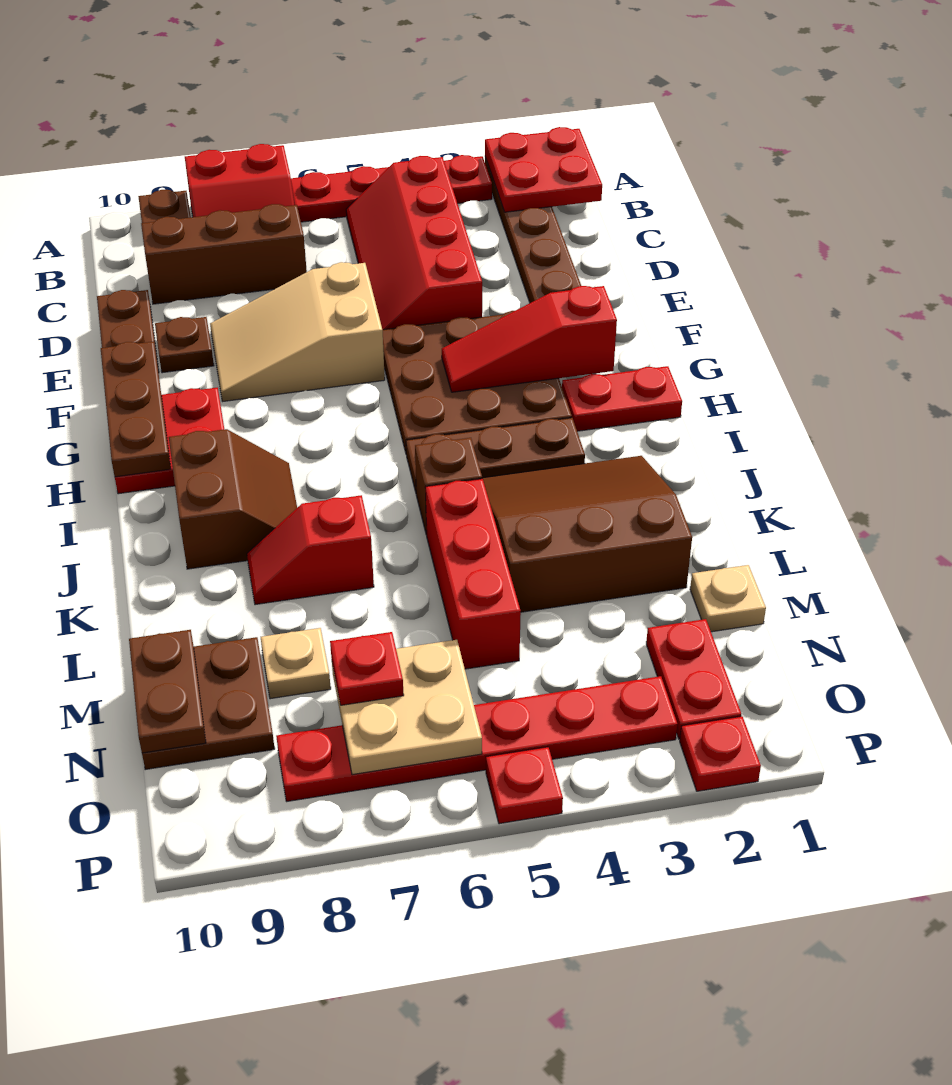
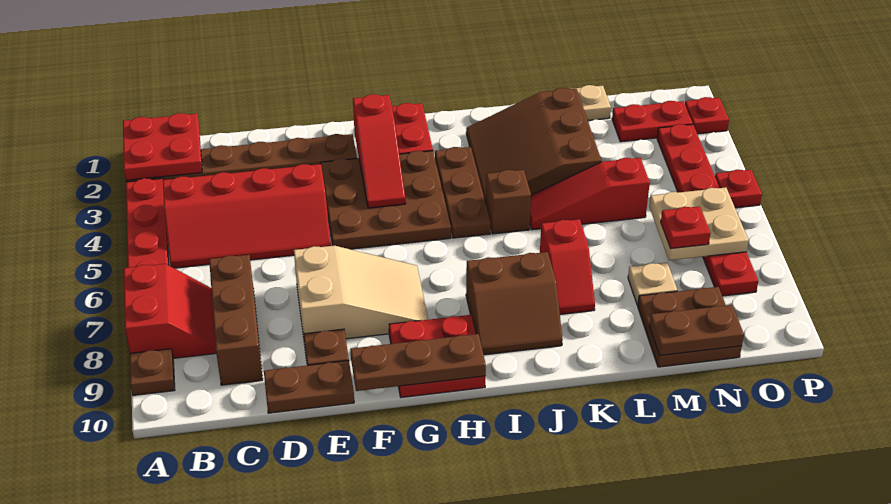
tan slope E6:F8 level 1 top 6 -> tan slope E7:G8 level 1 top E
brown slope I8:J9 level 1 top 9 -> brown slope I8:J9 level 1 top 8
red brick K5:M5 level 1 -> red slope K5:M5 level 1 top M

